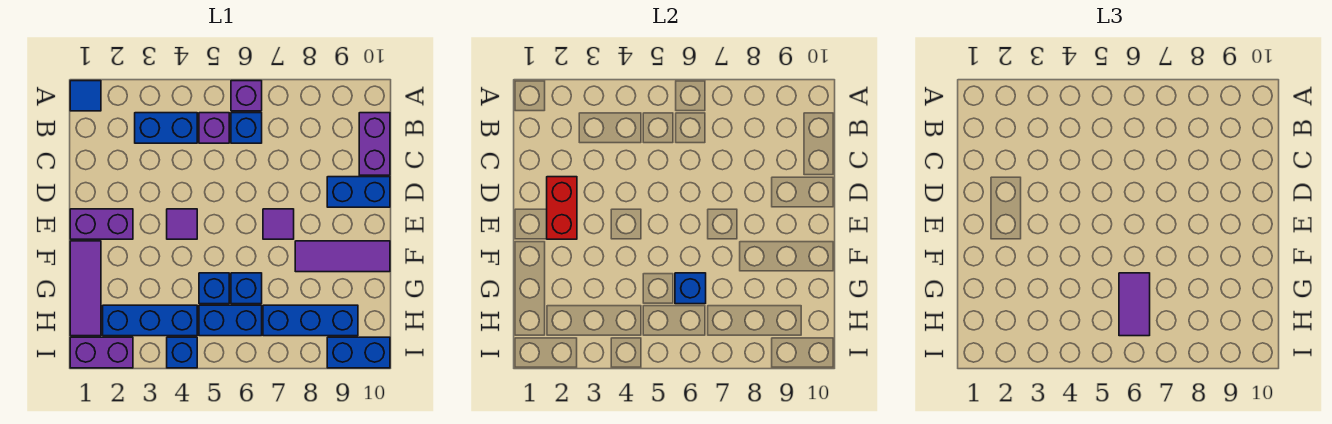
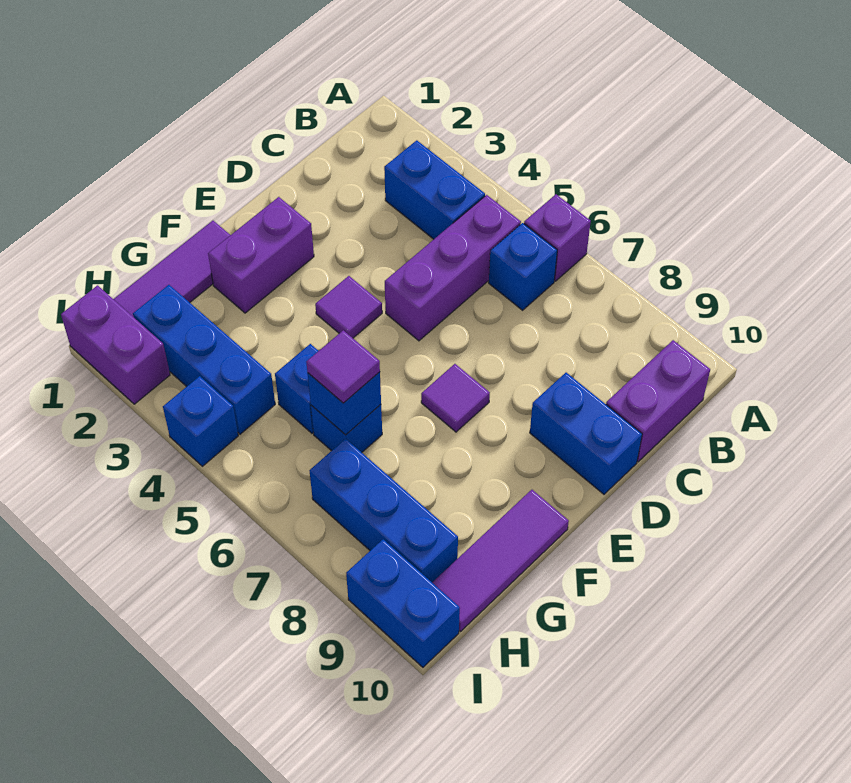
blue tile A1 level 1 -> none
purple brick B5 level 1 -> purple brick B5:D5 level 1
red brick D2:E2 level 2 -> none
purple brick E1:E2 level 1 -> purple brick E2:F2 level 1
purple tile F8:F10 level 1 -> purple tile F10:H10 level 1
purple tile G6:H6 level 3 -> purple tile G6 level 3
blue brick H5:H6 level 1 -> none

